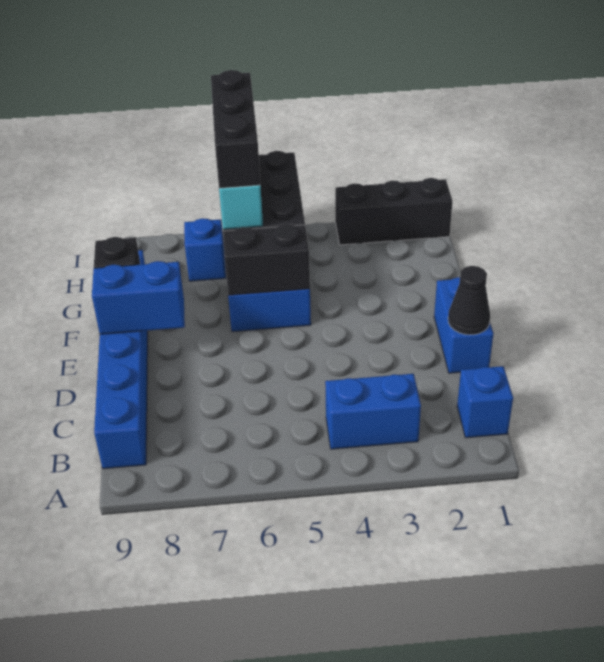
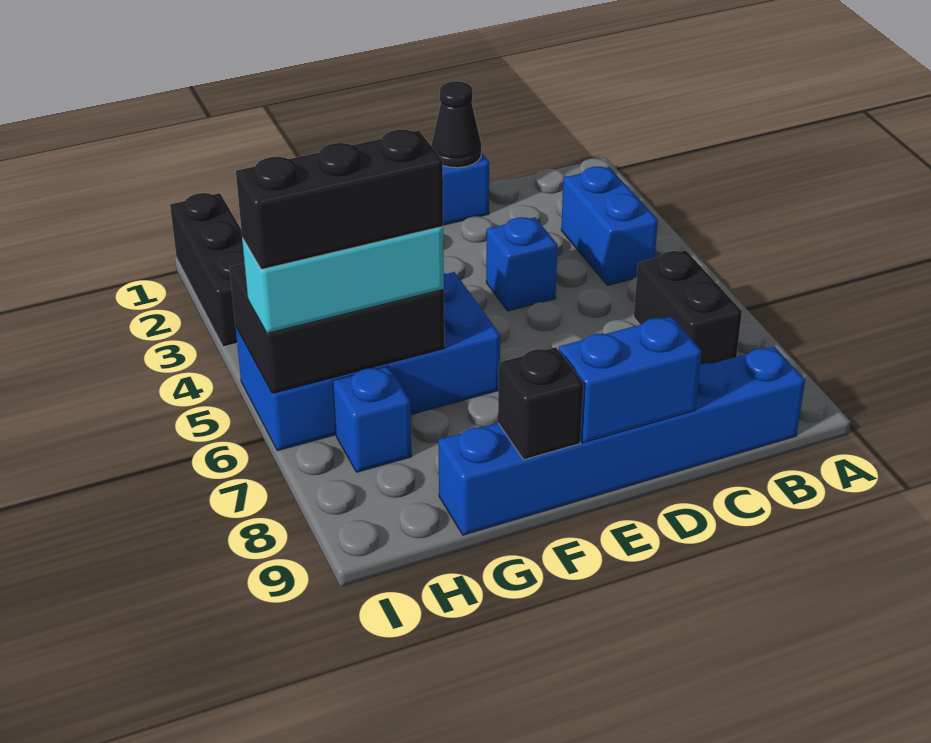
blue brick B1 level 1 -> blue brick D4 level 1
blue brick E8:E9 level 2 -> blue brick D9:E9 level 2
black brick F5:F6 level 2 -> black brick B6:B7 level 1

